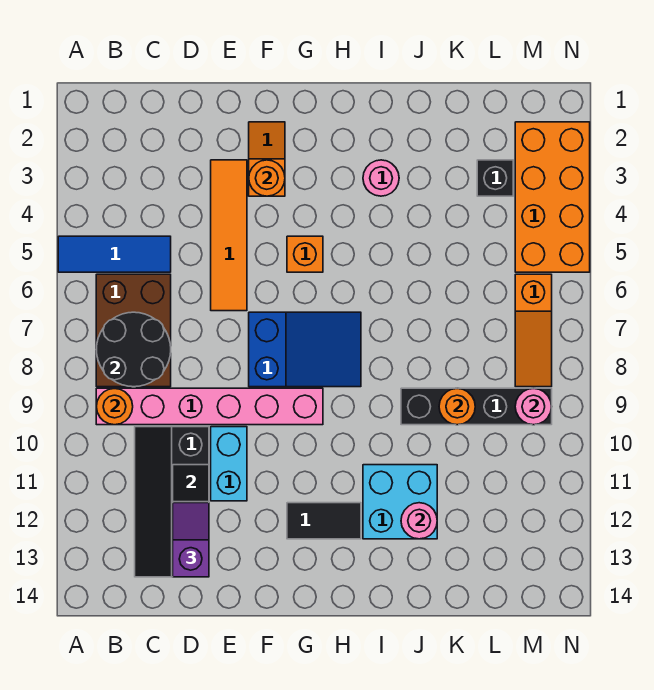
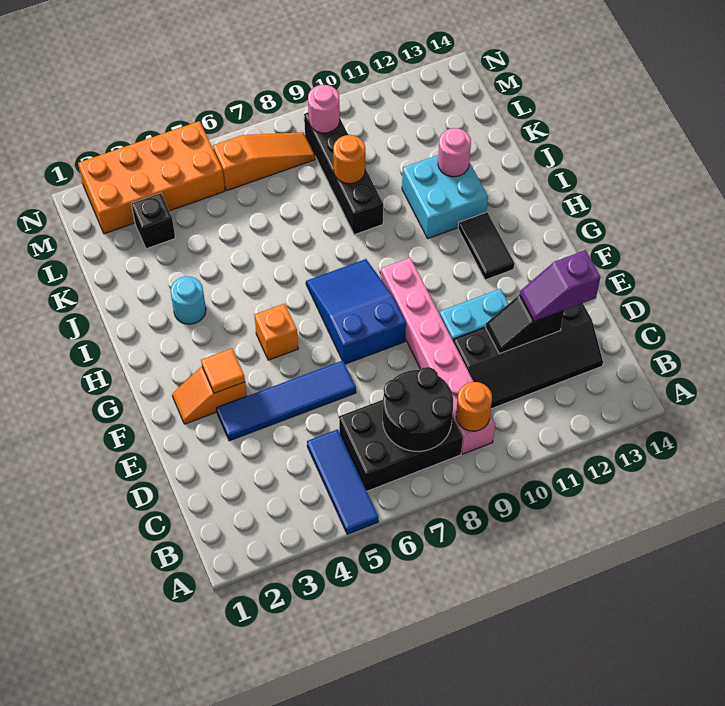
brown brick B6:C8 level 1 -> black brick B6:C8 level 1
orange tile E3:E6 level 1 -> blue tile E3:E6 level 1
orange round brick F3 level 2 -> orange tile F3 level 2
pink round brick I3 level 1 -> cyan round brick I3 level 1

